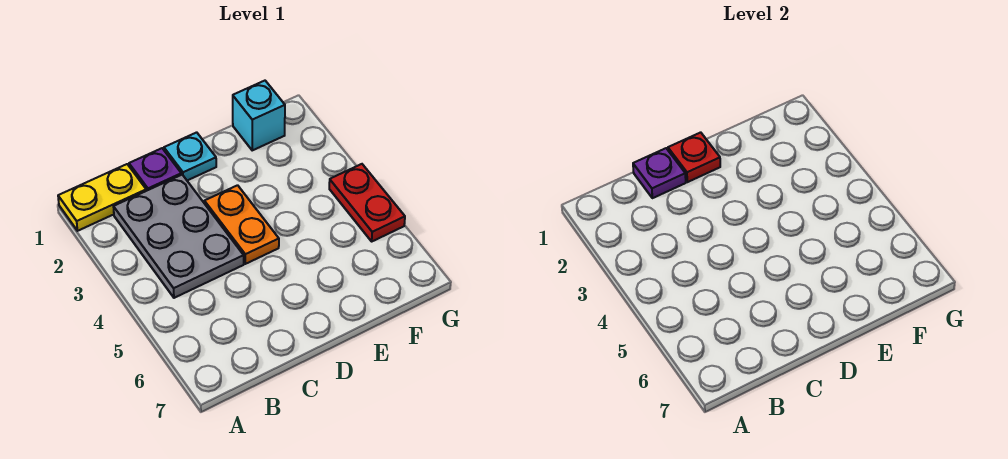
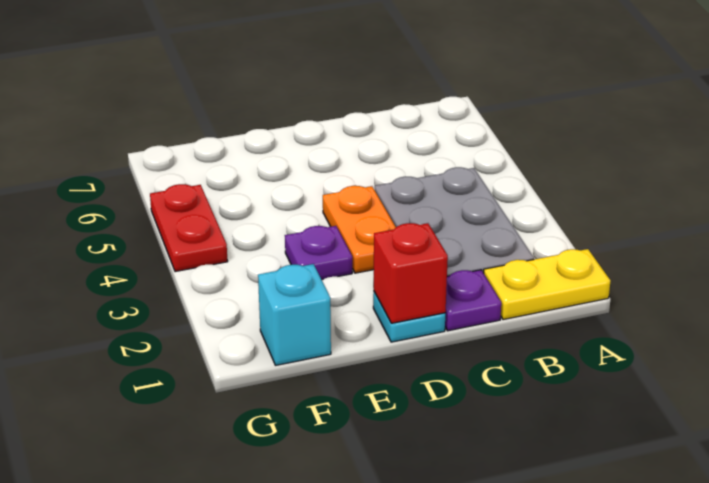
purple plate C1 level 2 -> purple plate E3 level 1
red plate D1 level 2 -> red brick D1 level 2

